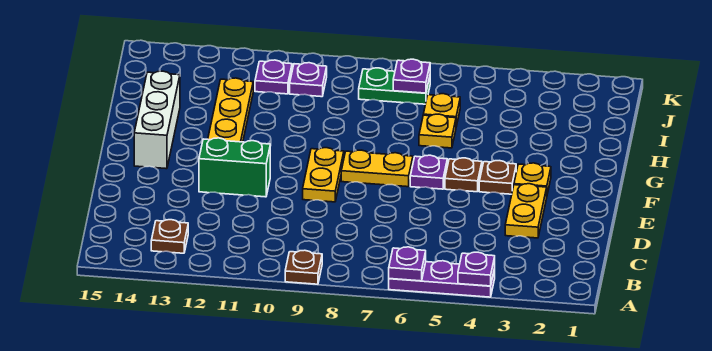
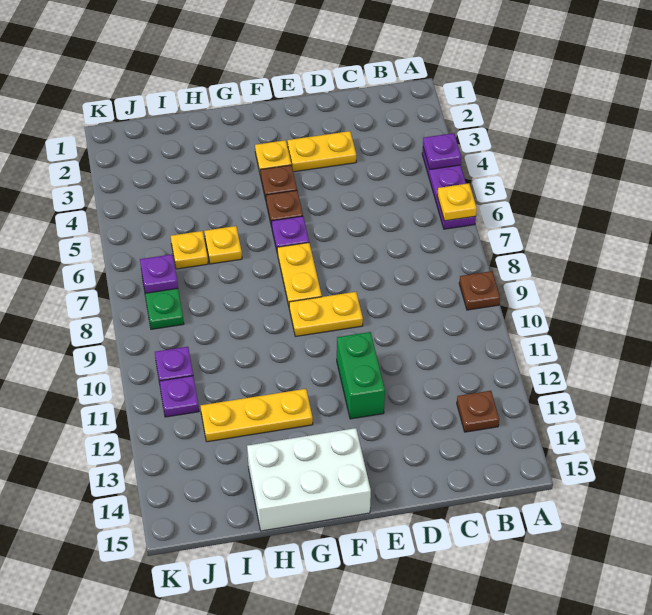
purple plate A6 level 2 -> yellow plate A6 level 2
white brick F14:H14 level 1 -> white brick F14:H15 level 1

